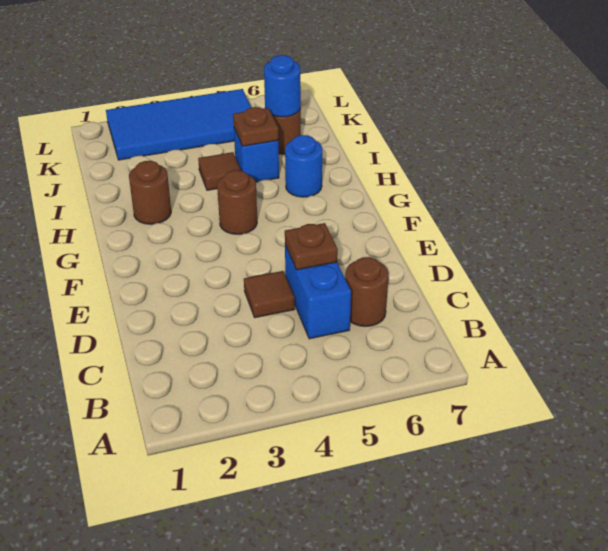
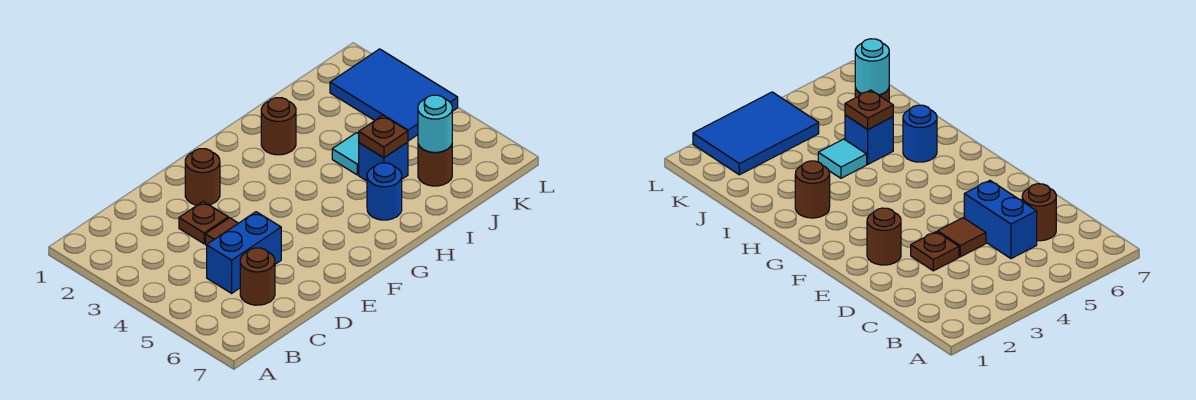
brown plate D5 level 2 -> brown plate D3 level 1
brown round brick G4 level 1 -> brown round brick E2 level 1
brown tile I4 level 1 -> cyan tile I4 level 1
blue round brick J6 level 2 -> cyan round brick J6 level 2
blue tile K2:L5 level 1 -> blue tile K2:L4 level 1

